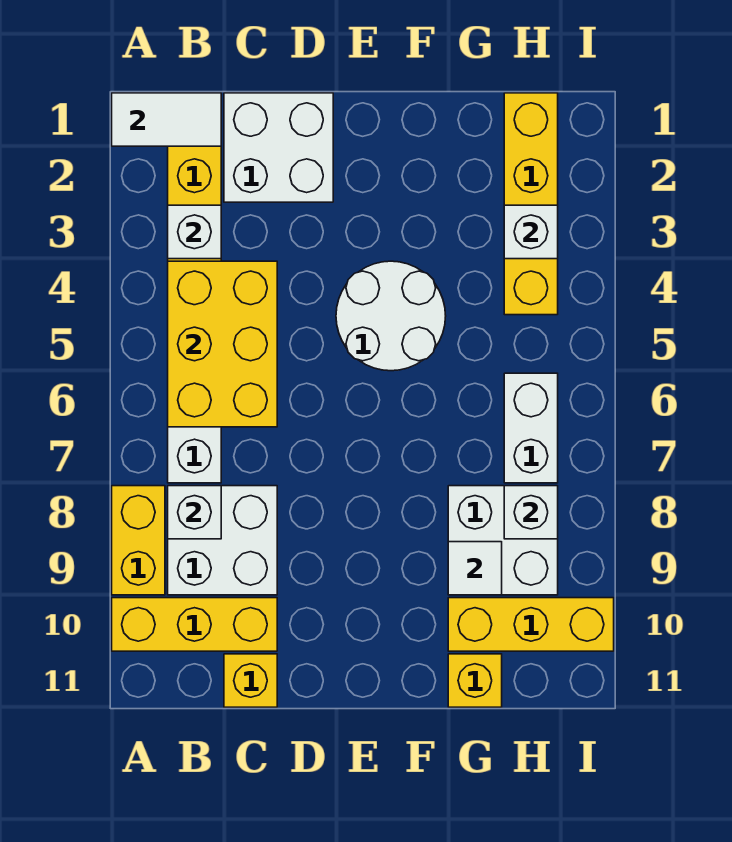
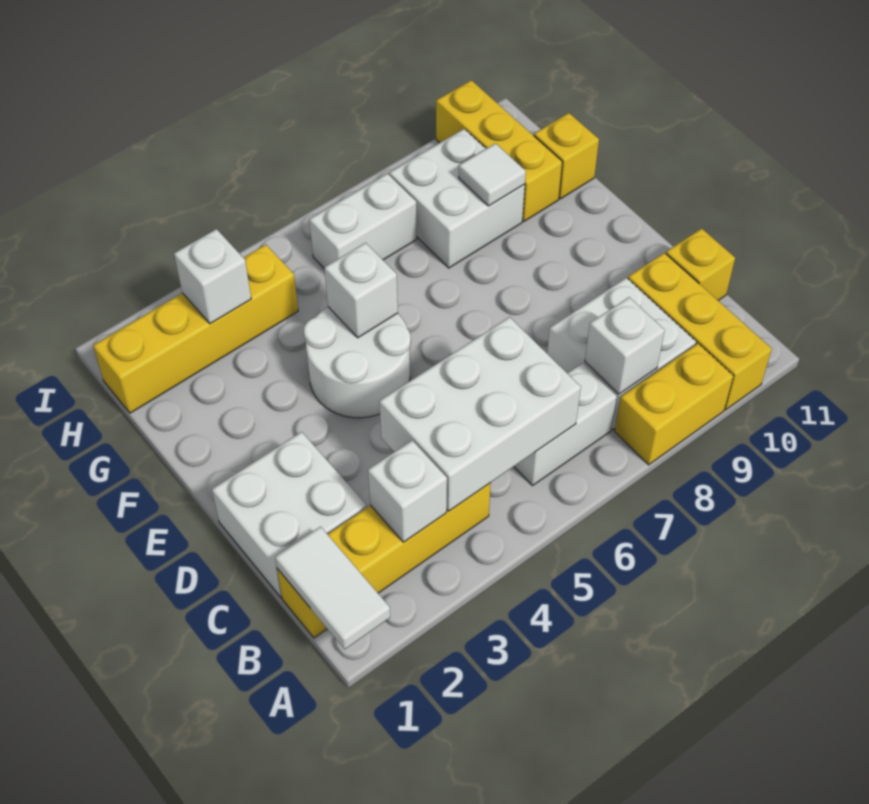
yellow brick B4:C6 level 2 -> white brick B4:C6 level 2
white brick H8 level 2 -> white brick F5 level 2

